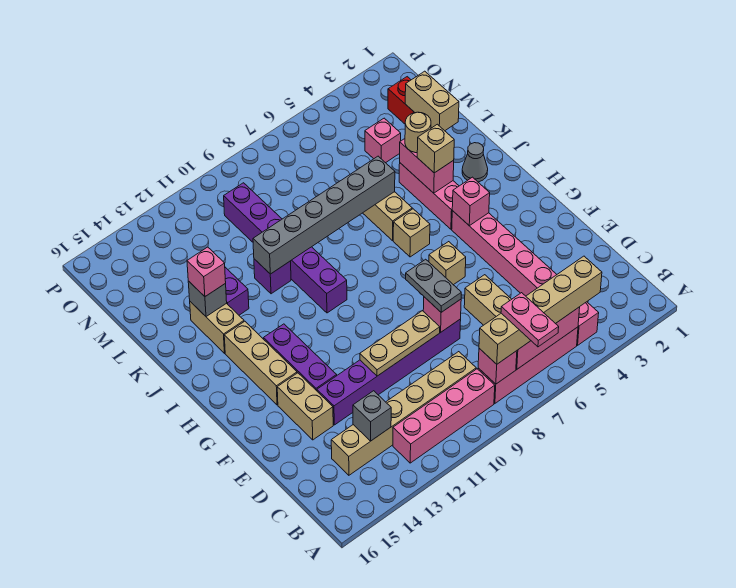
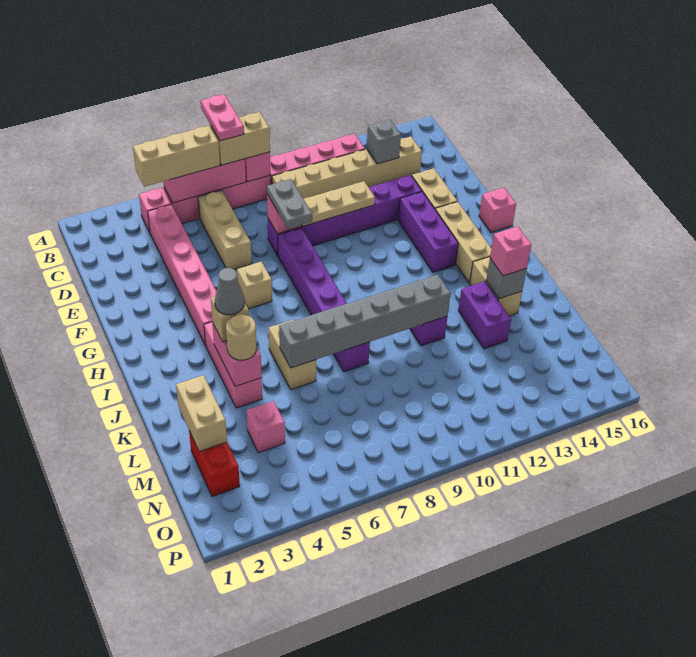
pink brick H4 level 2 -> pink brick G16 level 1
tan brick I6 level 1 -> none
purple brick I10:N10 level 1 -> purple brick F8:K8 level 1
grey cone J2 level 1 -> grey cone J4 level 4

